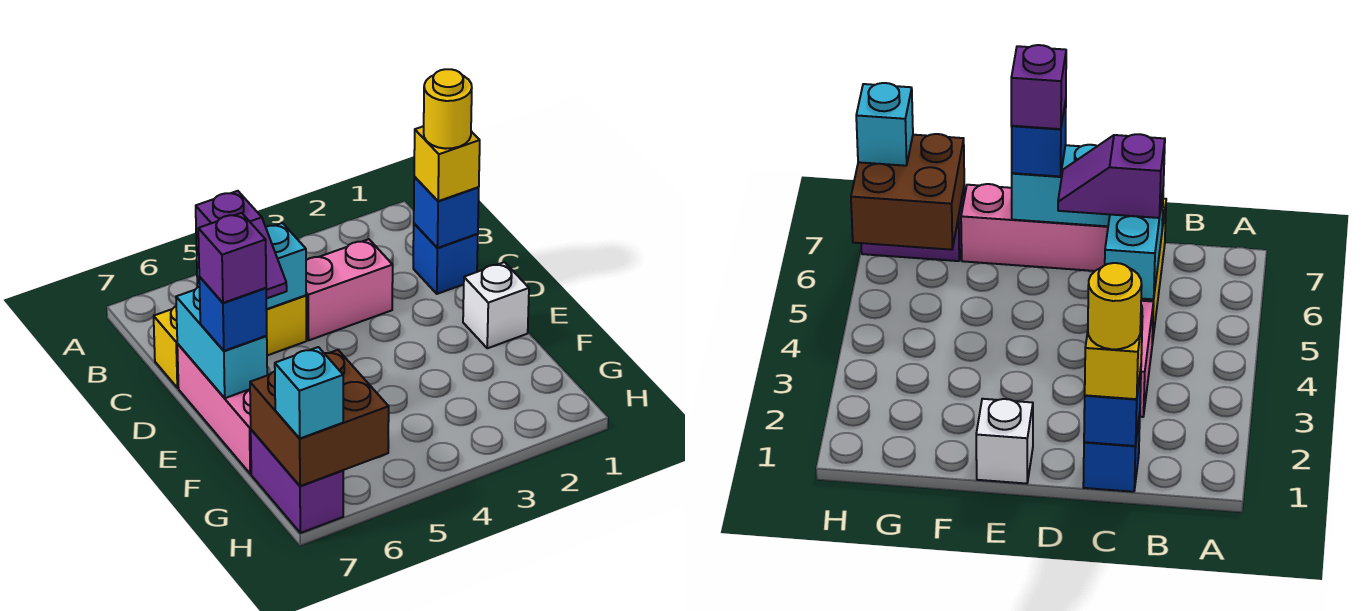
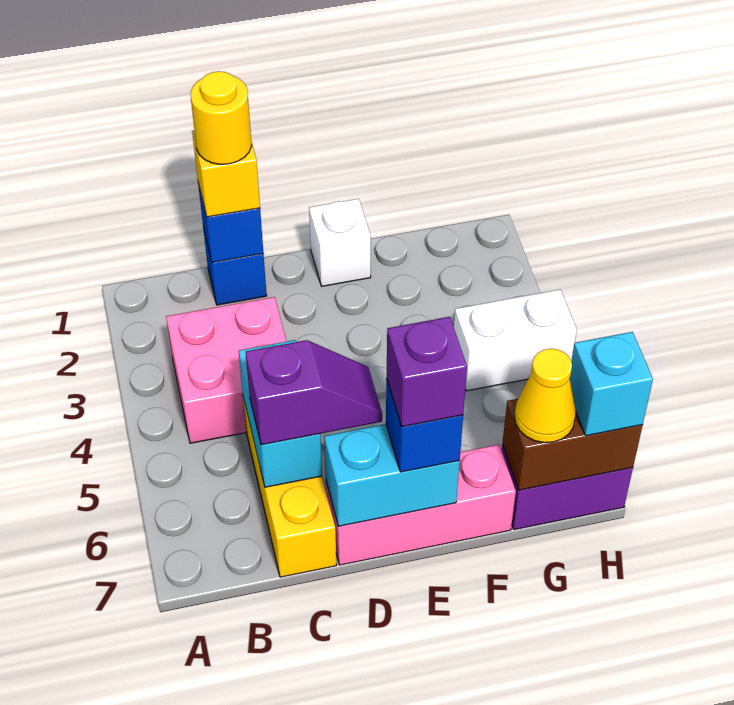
pink brick C3:C4 level 1 -> pink brick B3:C4 level 1
none -> white brick G4:H4 level 1
brown brick G6:H7 level 2 -> brown brick G7:H7 level 2
none -> yellow cone G7 level 3

